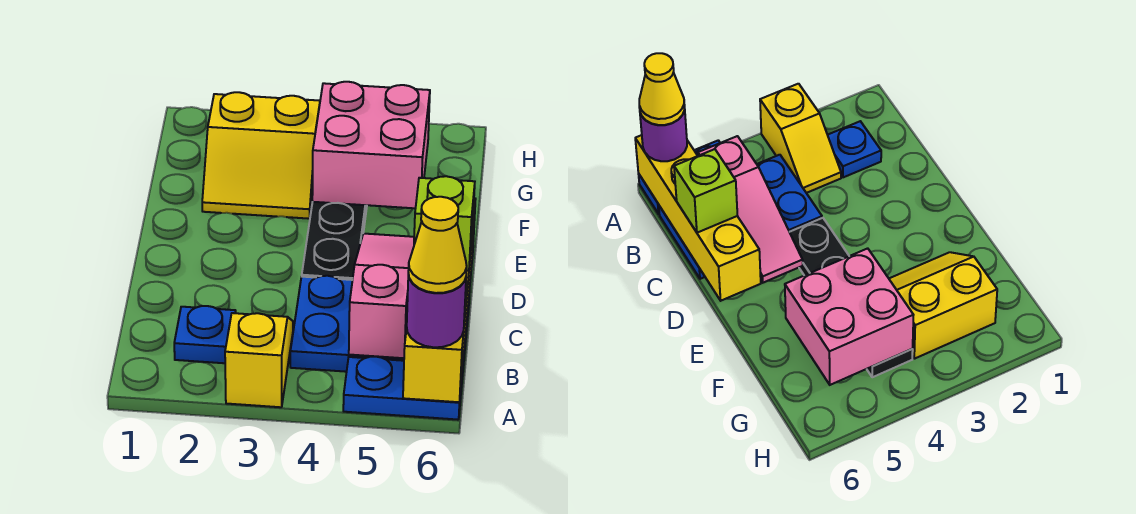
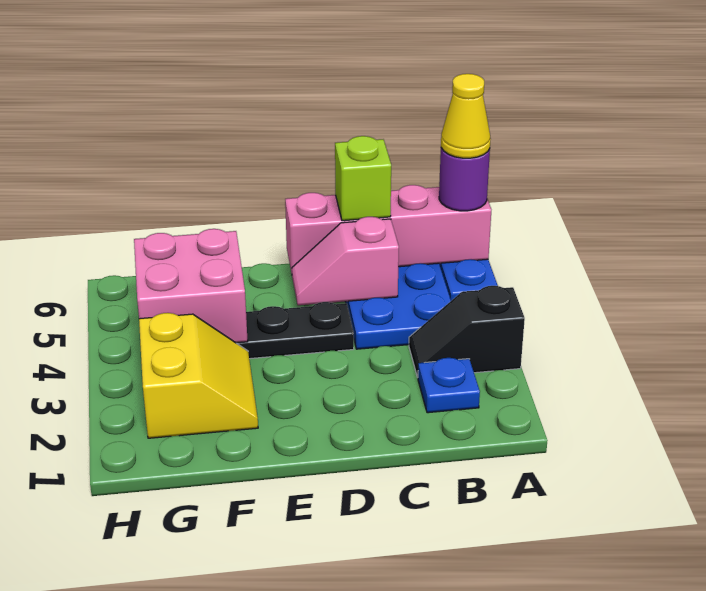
yellow slope A3:B3 level 1 top A -> black slope A3:B3 level 1 top A
yellow brick A6:D6 level 2 -> pink brick A6:D6 level 2
pink slope B5:D5 level 2 top B -> pink slope C5:D5 level 2 top C

